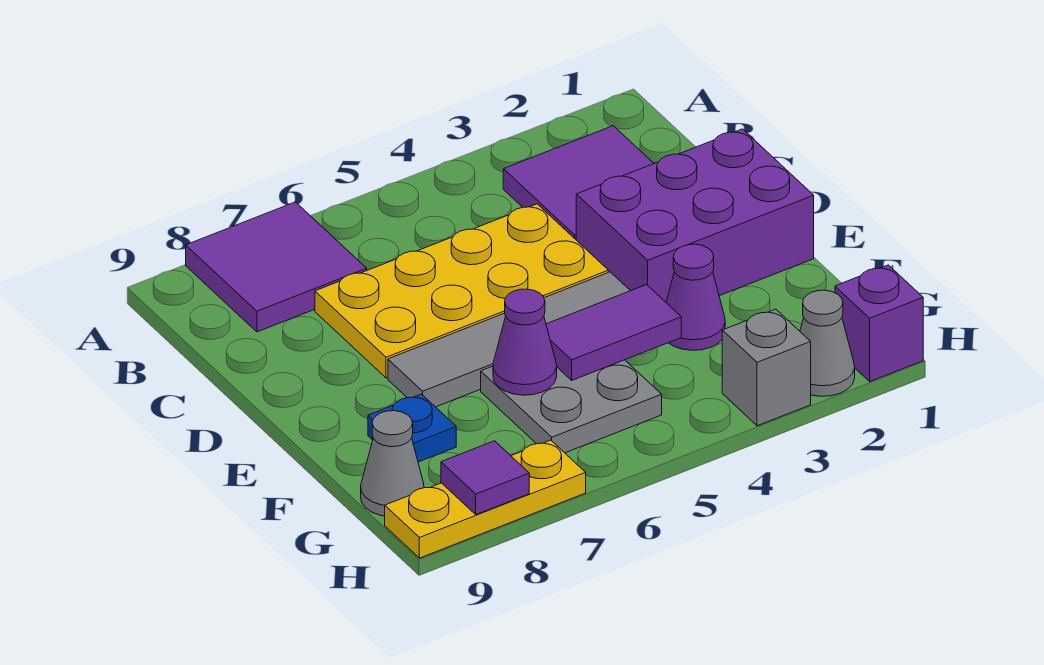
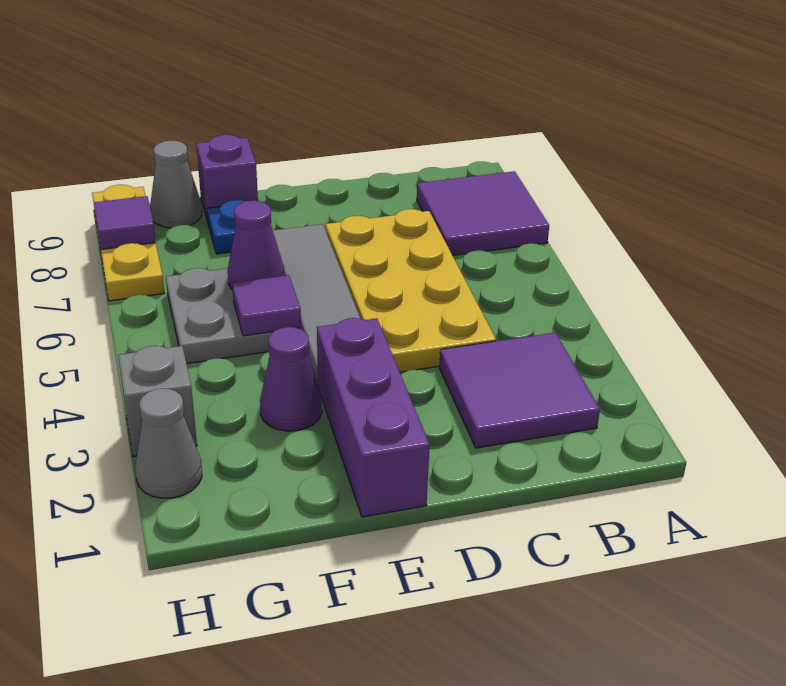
purple brick D1:E3 level 1 -> purple brick E1:E3 level 1
purple tile F4:F5 level 2 -> purple tile F5 level 2
purple brick H1 level 1 -> purple brick F9 level 1

